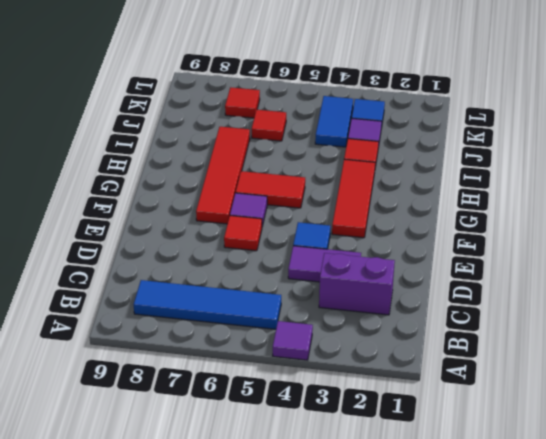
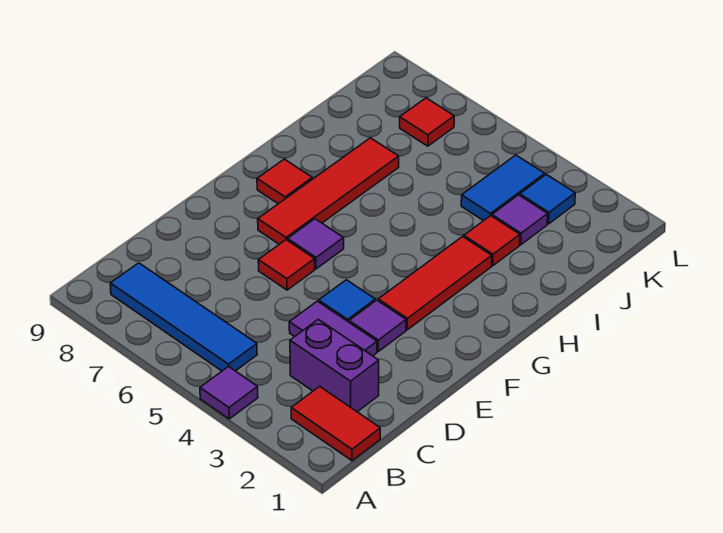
none -> purple tile E3 level 1
red tile G5:G6 level 1 -> red tile B1:B2 level 1
red tile J6 level 1 -> red tile G8 level 1

